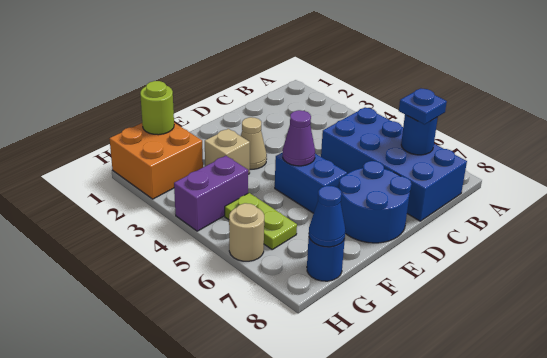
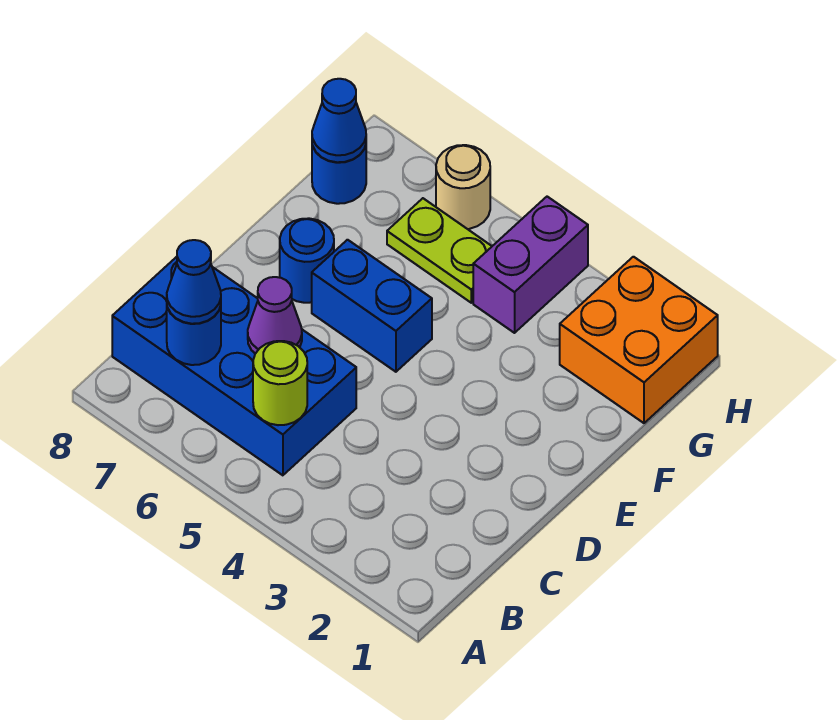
blue plate B7 level 3 -> blue cone B7 level 3
blue round brick D7:E8 level 1 -> blue round brick E7 level 1
tan cone E3 level 1 -> none
purple cone E5 level 2 -> purple cone C6 level 2
tan brick F3 level 1 -> none
lime round brick G1 level 2 -> lime round brick B5 level 2

